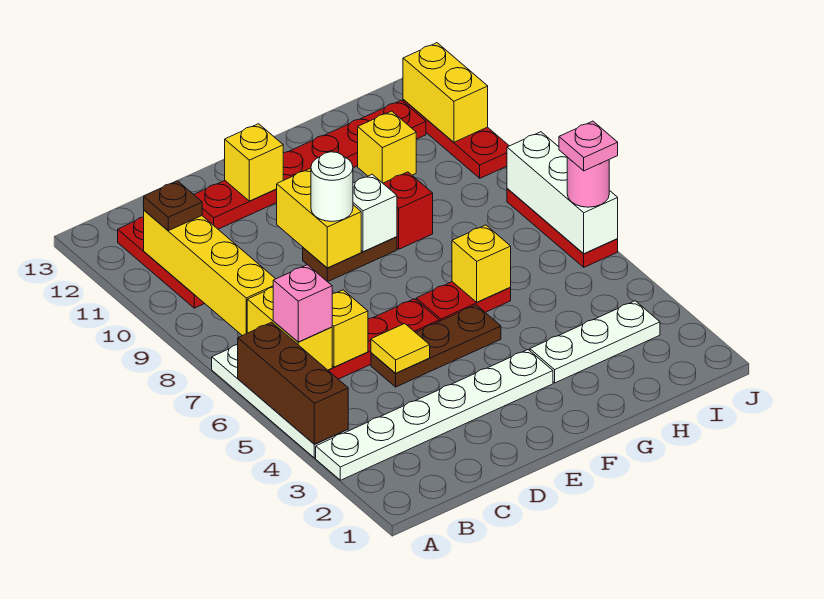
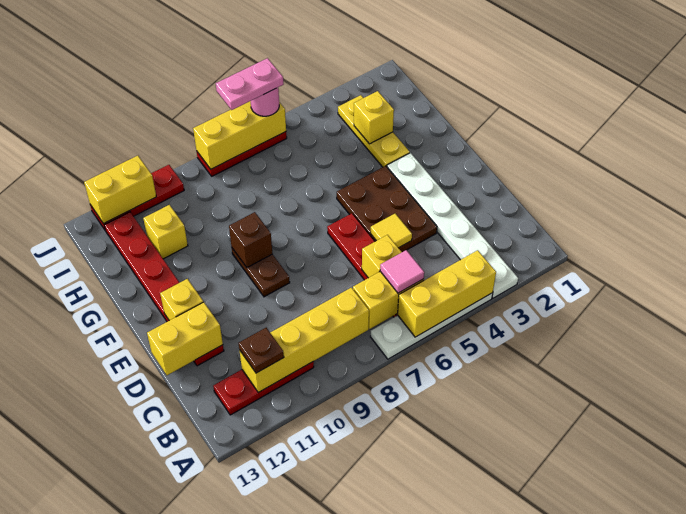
brown brick A4:A6 level 2 -> yellow brick A4:A6 level 2
pink brick B6 level 3 -> pink tile B6 level 3
brown plate D5:F5 level 1 -> brown plate D4:F5 level 1
yellow brick E9:E10 level 2 -> yellow brick D12:D13 level 2
white round brick E9 level 3 -> none
red plate F6:G6 level 1 -> none
white brick F9 level 2 -> brown brick F9 level 2
white plate G3:I3 level 1 -> yellow plate G3:I3 level 1
yellow brick G6 level 2 -> yellow brick H3 level 2
red brick G9 level 1 -> none
white brick J6:J8 level 2 -> yellow brick J6:J8 level 2
pink plate J6 level 4 -> pink plate J6:J7 level 4

